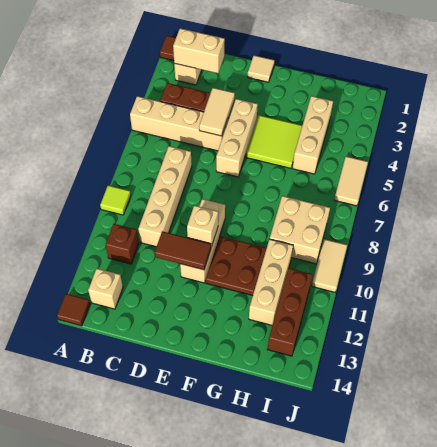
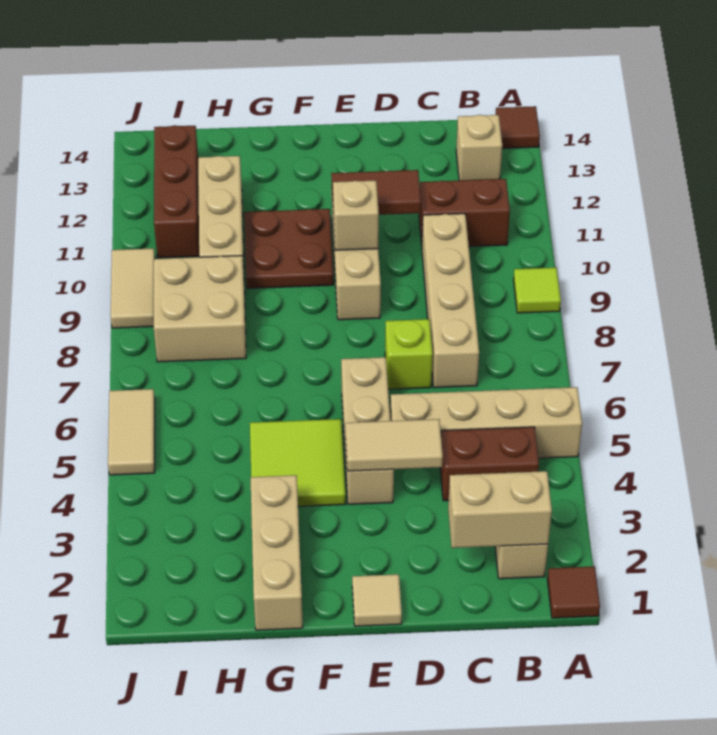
brown brick B11 level 1 -> brown brick B11:C11 level 1
tan tile D4:D5 level 2 -> tan tile D4:E4 level 2
none -> lime brick D7 level 1
tan brick H3:H5 level 1 -> tan brick G1:G3 level 1

